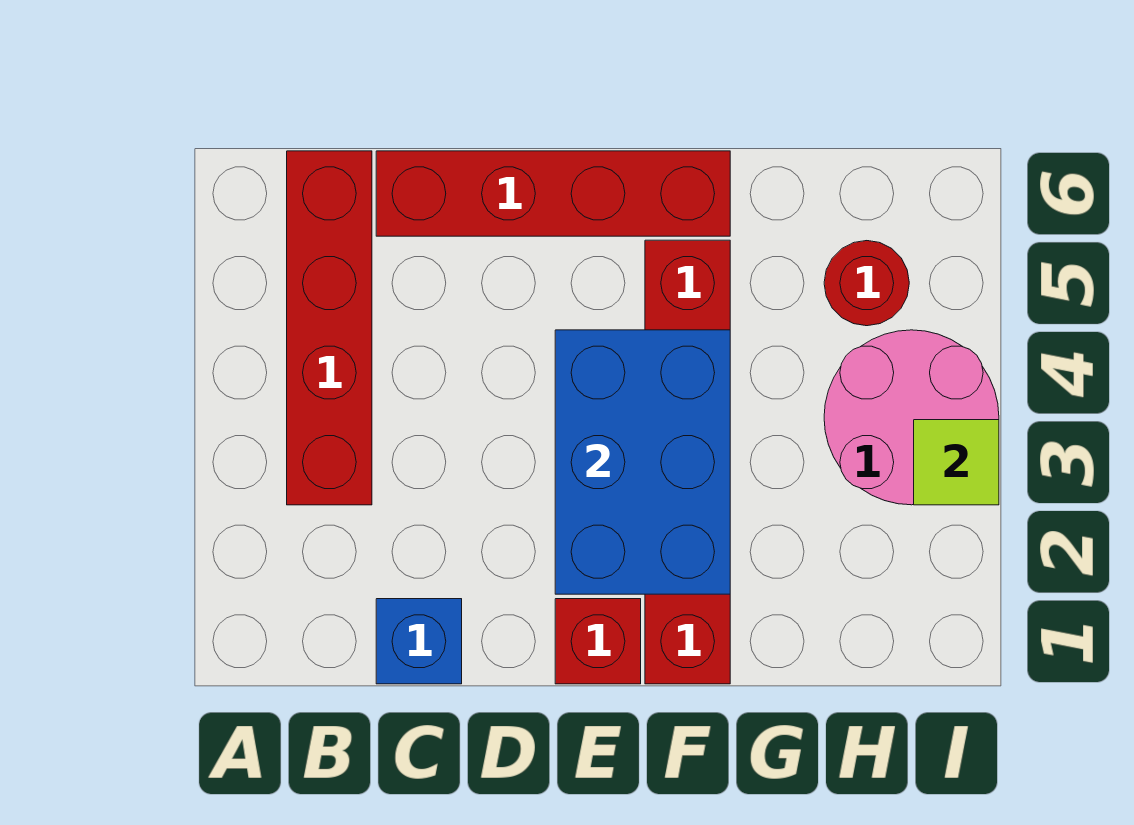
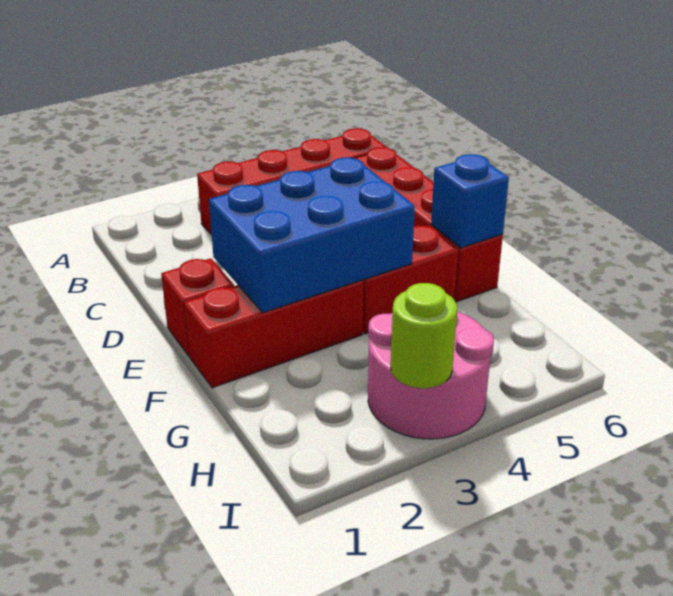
blue brick C1 level 1 -> blue brick F6 level 2
red round brick H5 level 1 -> none
lime tile I3 level 2 -> lime round brick I3 level 2

